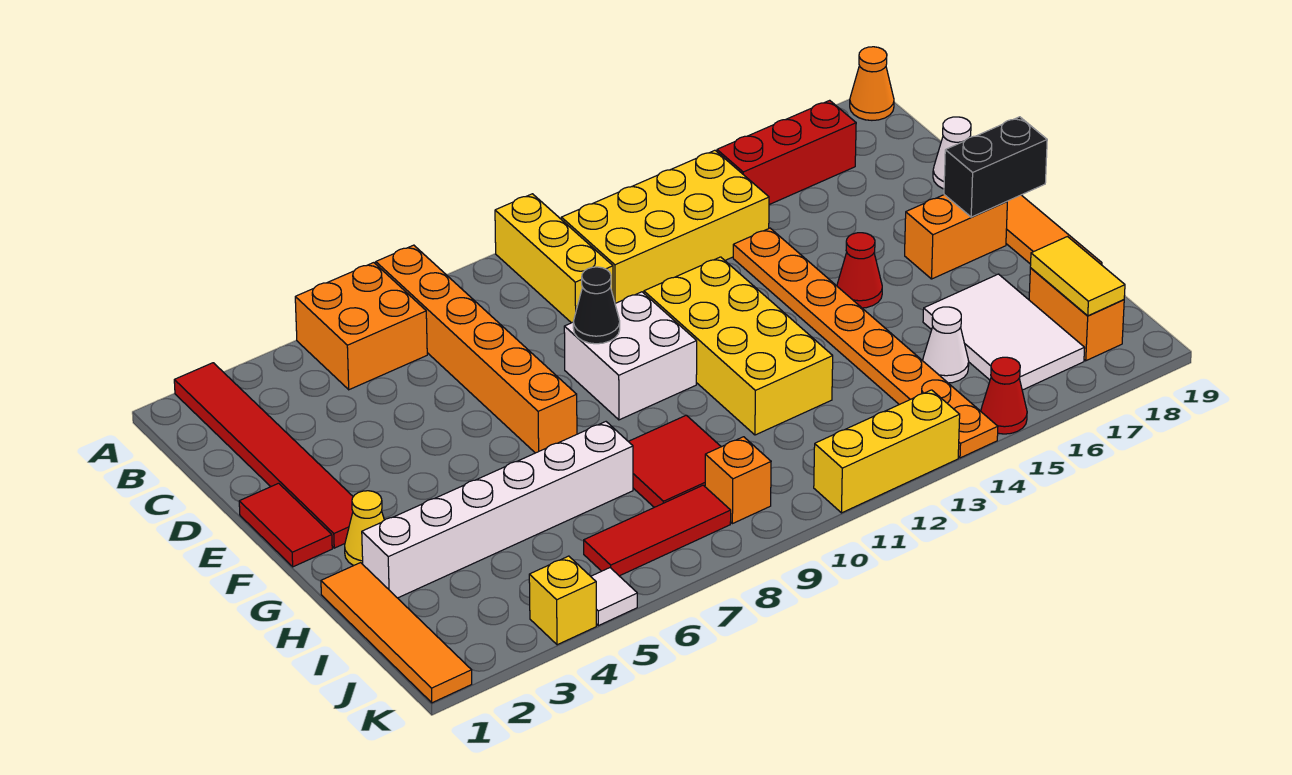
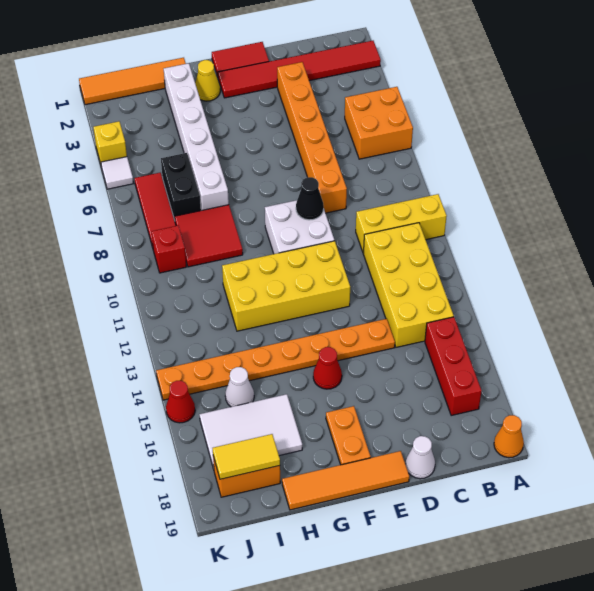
orange brick A7:F7 level 1 -> orange brick D3:D8 level 1
orange brick F17:F18 level 1 -> orange plate F17:F18 level 1
black brick F18:F19 level 2 -> black brick I6:I7 level 1
orange brick J9 level 1 -> red brick J9 level 1
yellow brick K11:K13 level 1 -> none

